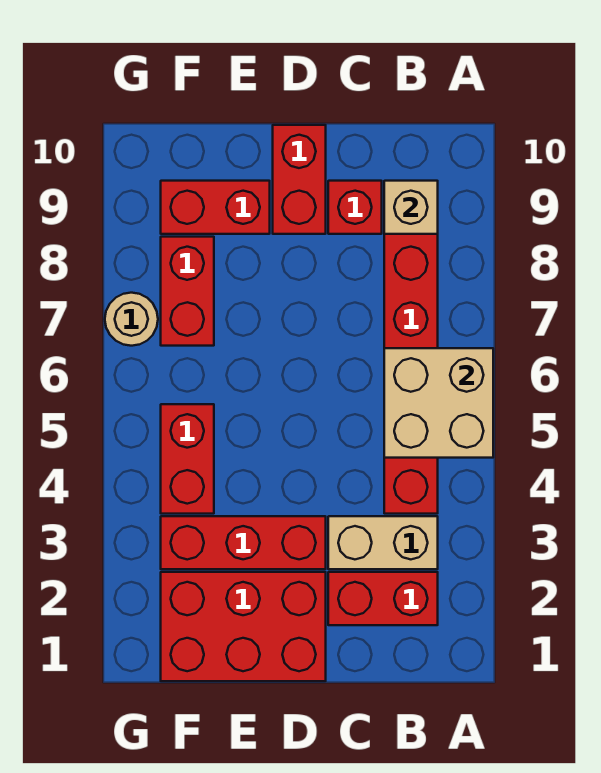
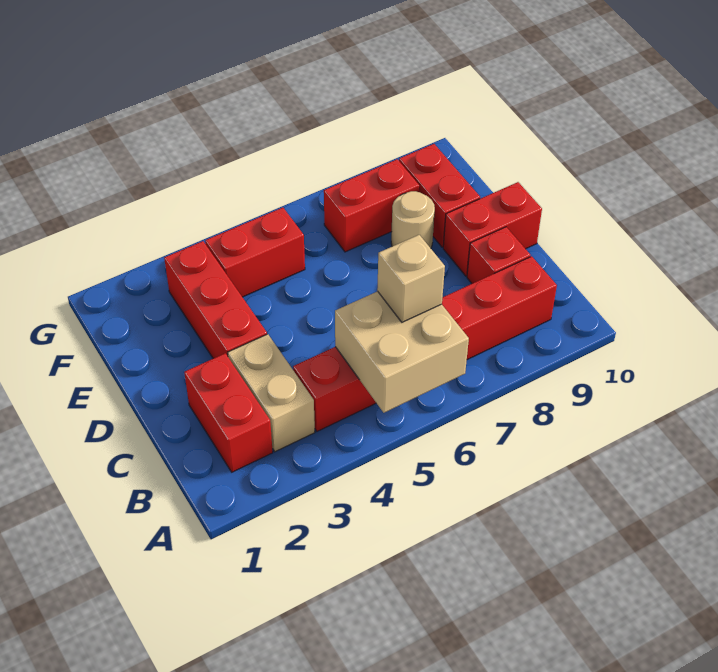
tan brick B9 level 2 -> tan brick B6 level 3
red brick D1:F2 level 1 -> none
tan round brick G7 level 1 -> tan round brick E8 level 1

